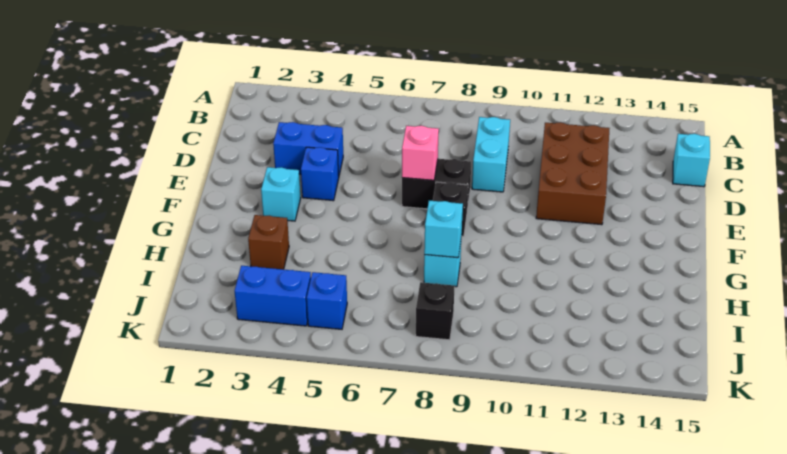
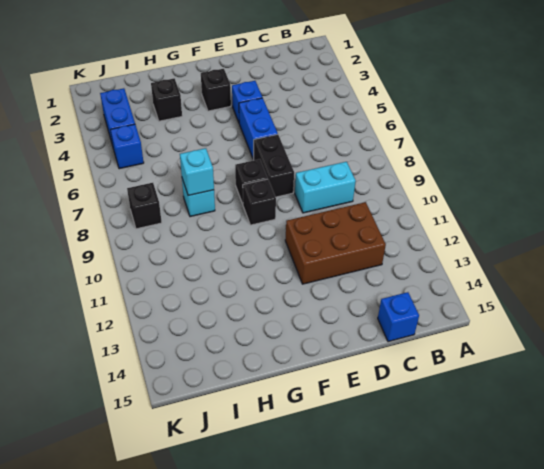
cyan brick C15 level 1 -> blue brick C15 level 1
blue brick D3:D4 level 1 -> blue brick E5:E6 level 1
pink brick E7 level 2 -> none
cyan brick F3 level 1 -> black brick F3 level 1
none -> black brick F9 level 1
brown brick H3 level 1 -> black brick H3 level 1

